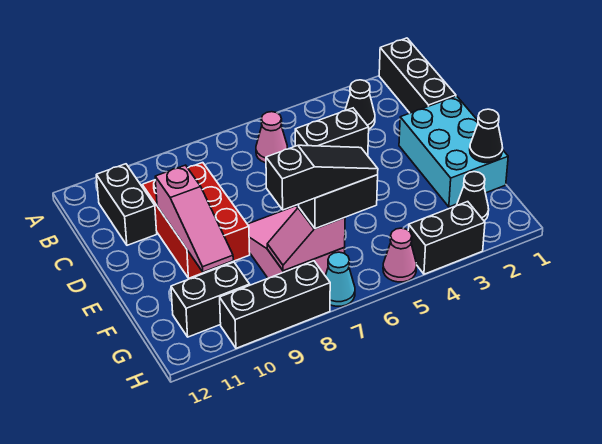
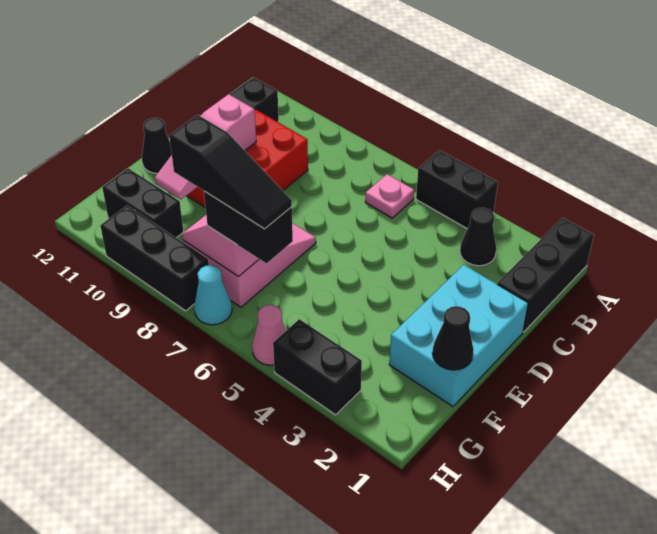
pink cone B6 level 1 -> pink plate B6 level 1
black brick C4:C5 level 1 -> black brick A4:A5 level 1
black cone G2 level 1 -> black cone E12 level 1

